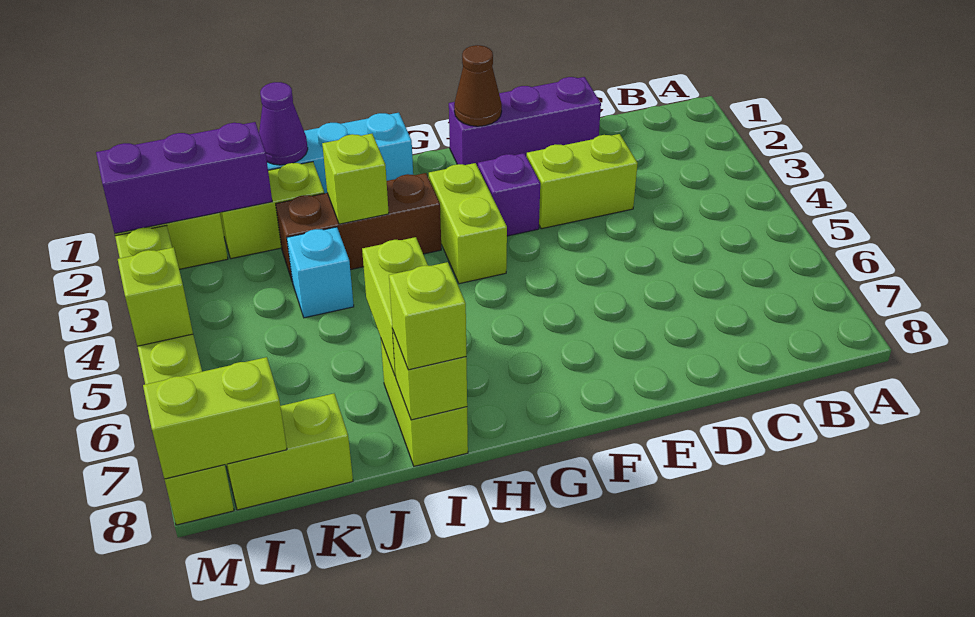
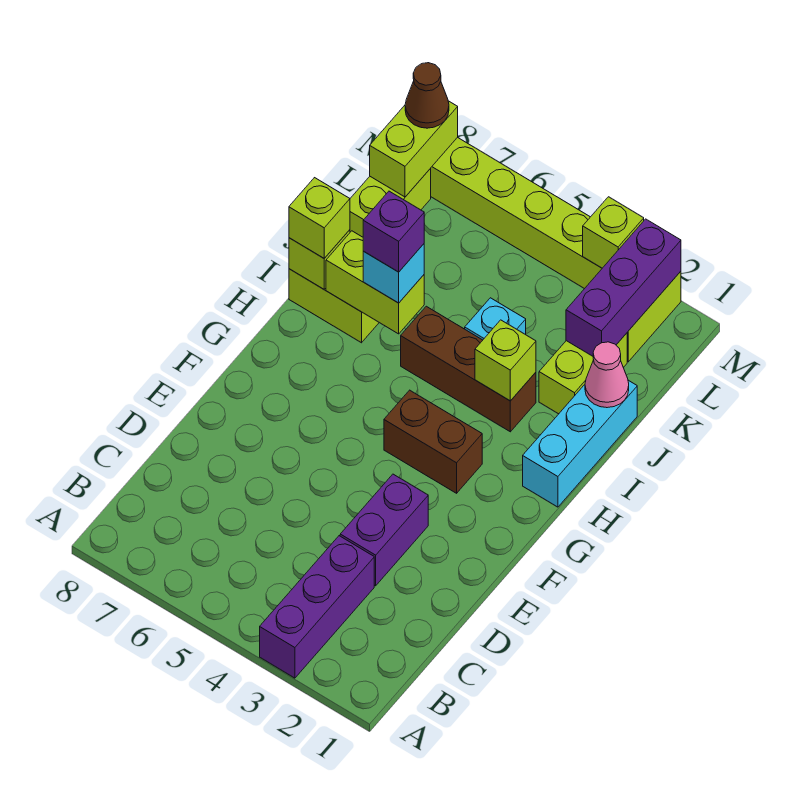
purple brick D1:F1 level 1 -> purple brick A3:C3 level 1
lime brick D3:E3 level 1 -> purple brick D3:E3 level 1
brown cone F1 level 2 -> brown cone M8 level 3
purple brick F3 level 1 -> purple brick I6 level 4
lime brick G3:G4 level 1 -> brown brick G3:G4 level 1
brown brick H3:J3 level 1 -> brown brick I3:I5 level 1
none -> cyan brick I6 level 3
purple cone J1 level 2 -> pink cone J1 level 2
lime brick M5 level 2 -> lime brick M3 level 2

